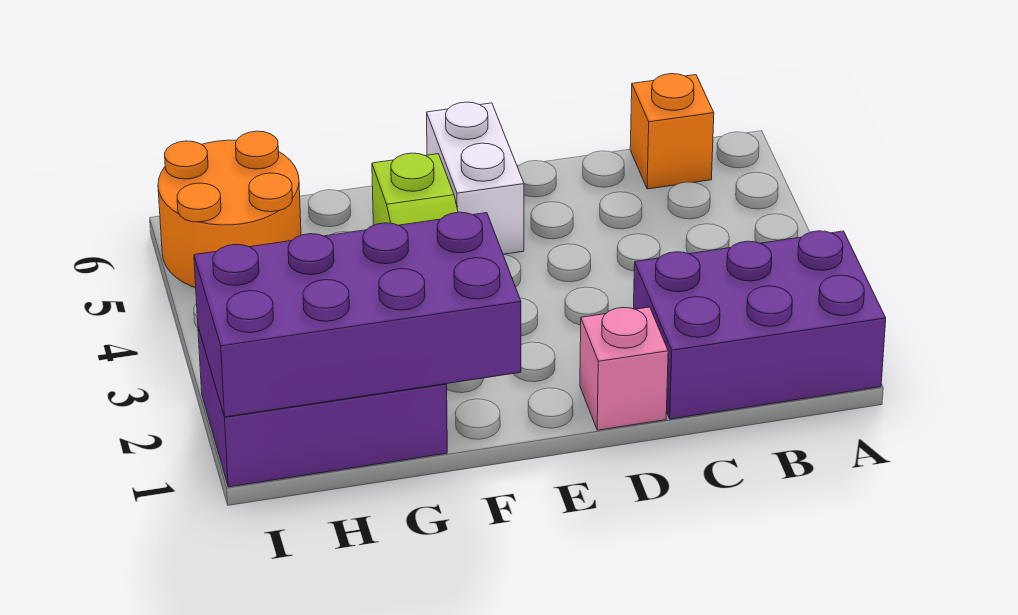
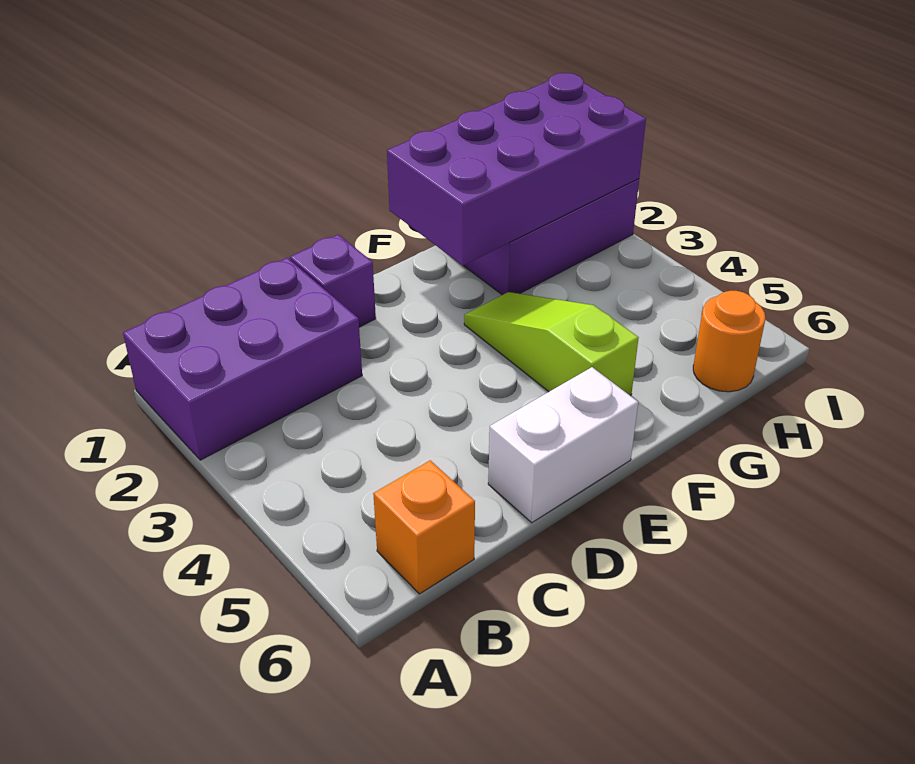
pink brick D1 level 1 -> purple brick D1 level 1
white brick E5:E6 level 1 -> white brick D6:E6 level 1
orange round brick H5:I6 level 1 -> orange round brick H6 level 1

